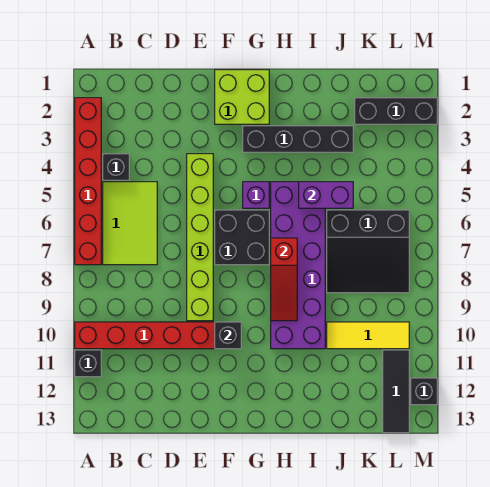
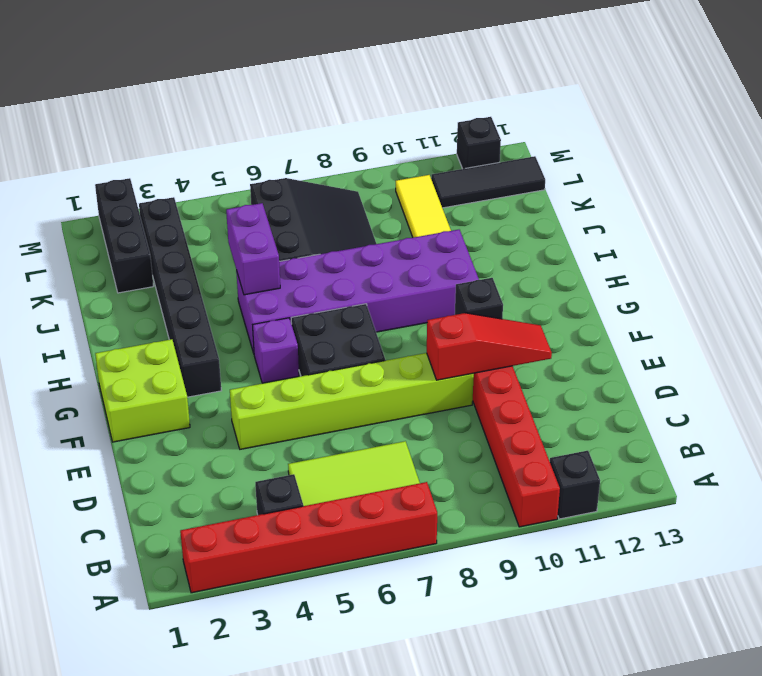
black brick G3:J3 level 1 -> black brick G3:L3 level 1
red slope H7:H9 level 2 top 7 -> red slope E9:E11 level 2 top 9

